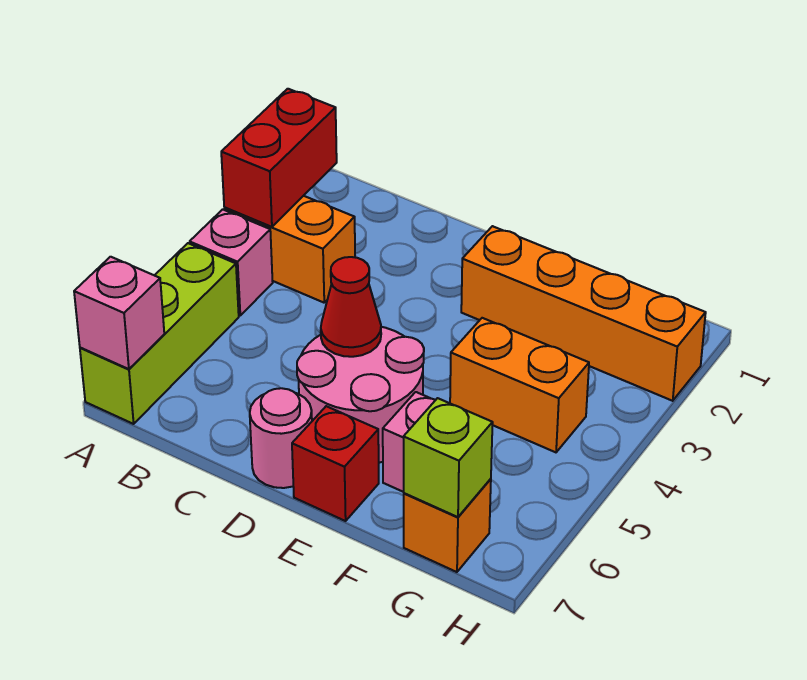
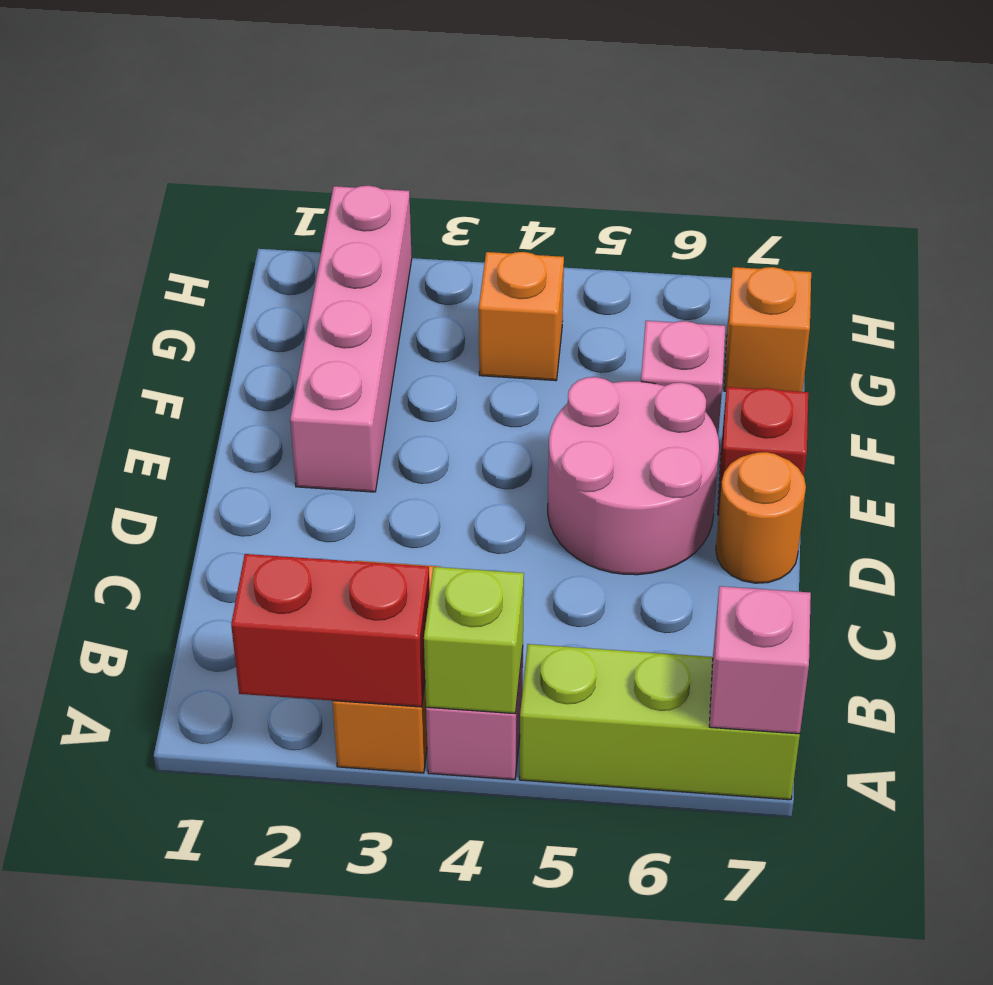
red cone D5 level 2 -> none
pink round brick D7 level 1 -> orange round brick D7 level 1
orange brick E2:H2 level 1 -> pink brick E2:H2 level 1
orange brick F4:G4 level 1 -> orange brick G4 level 1
lime brick G7 level 2 -> lime brick A4 level 2

